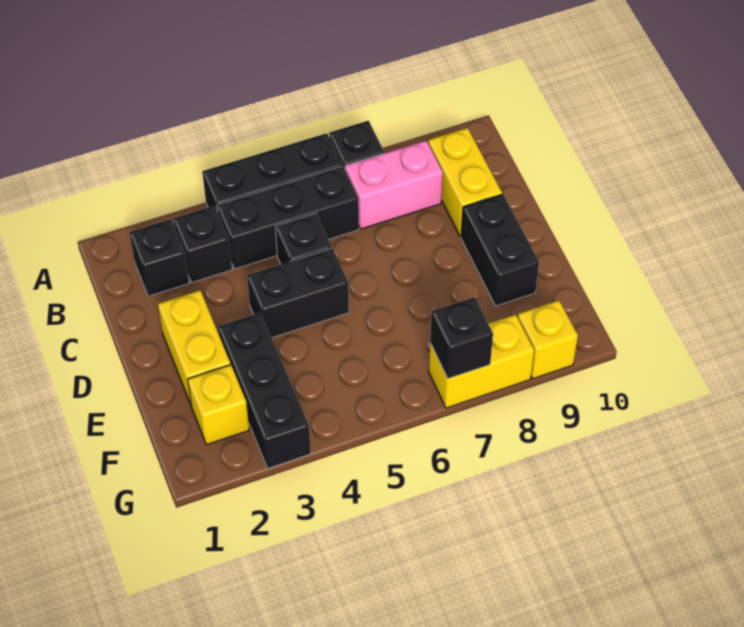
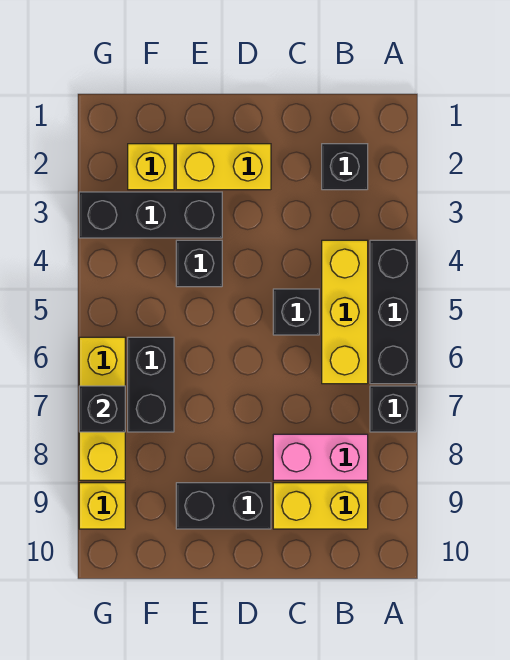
black brick B3 level 1 -> black brick E4 level 1
black brick B4:B6 level 1 -> yellow brick B4:B6 level 1
pink brick B7:B8 level 1 -> pink brick B8:C8 level 1
black brick D4:D5 level 1 -> black brick F6:F7 level 1
yellow brick G7:G8 level 1 -> yellow brick G6:G8 level 1

